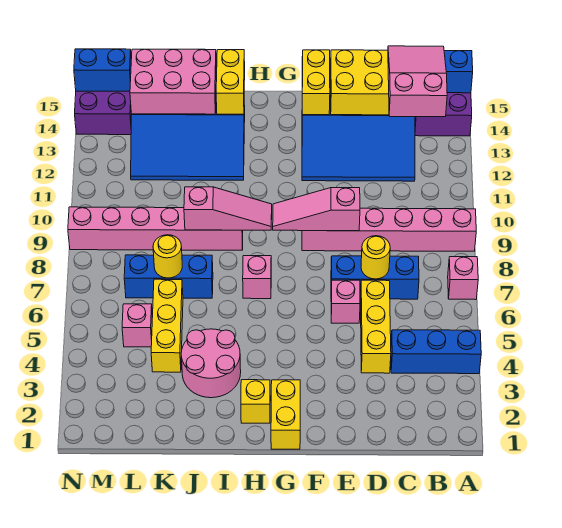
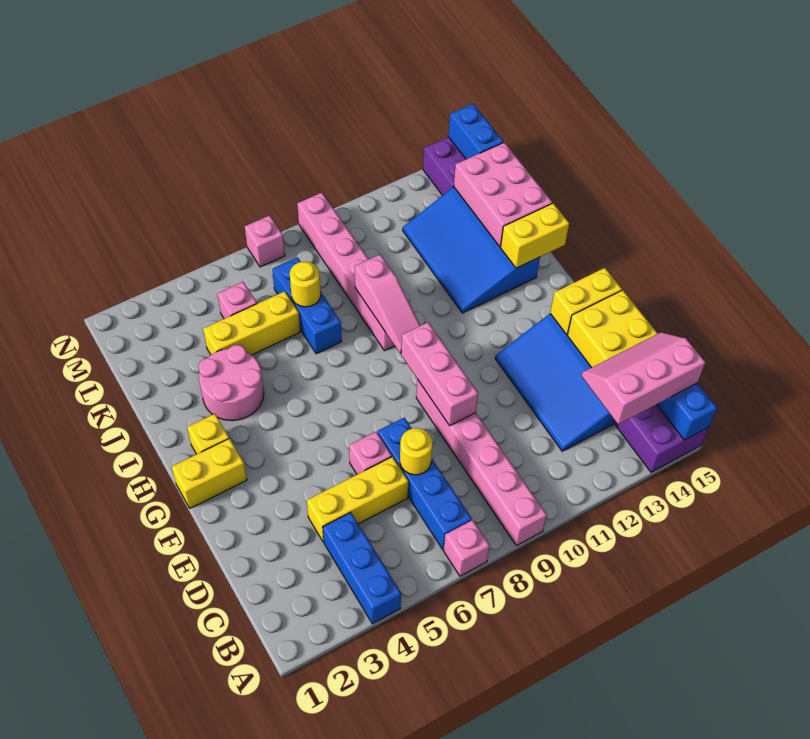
pink slope B13:C15 level 3 top 13 -> pink slope B13:C15 level 3 top B
blue brick C7:E7 level 1 -> blue brick B7:E7 level 1
pink slope E9:G9 level 2 top E -> pink brick E9:G9 level 2
pink brick H7 level 1 -> pink brick N7 level 1

